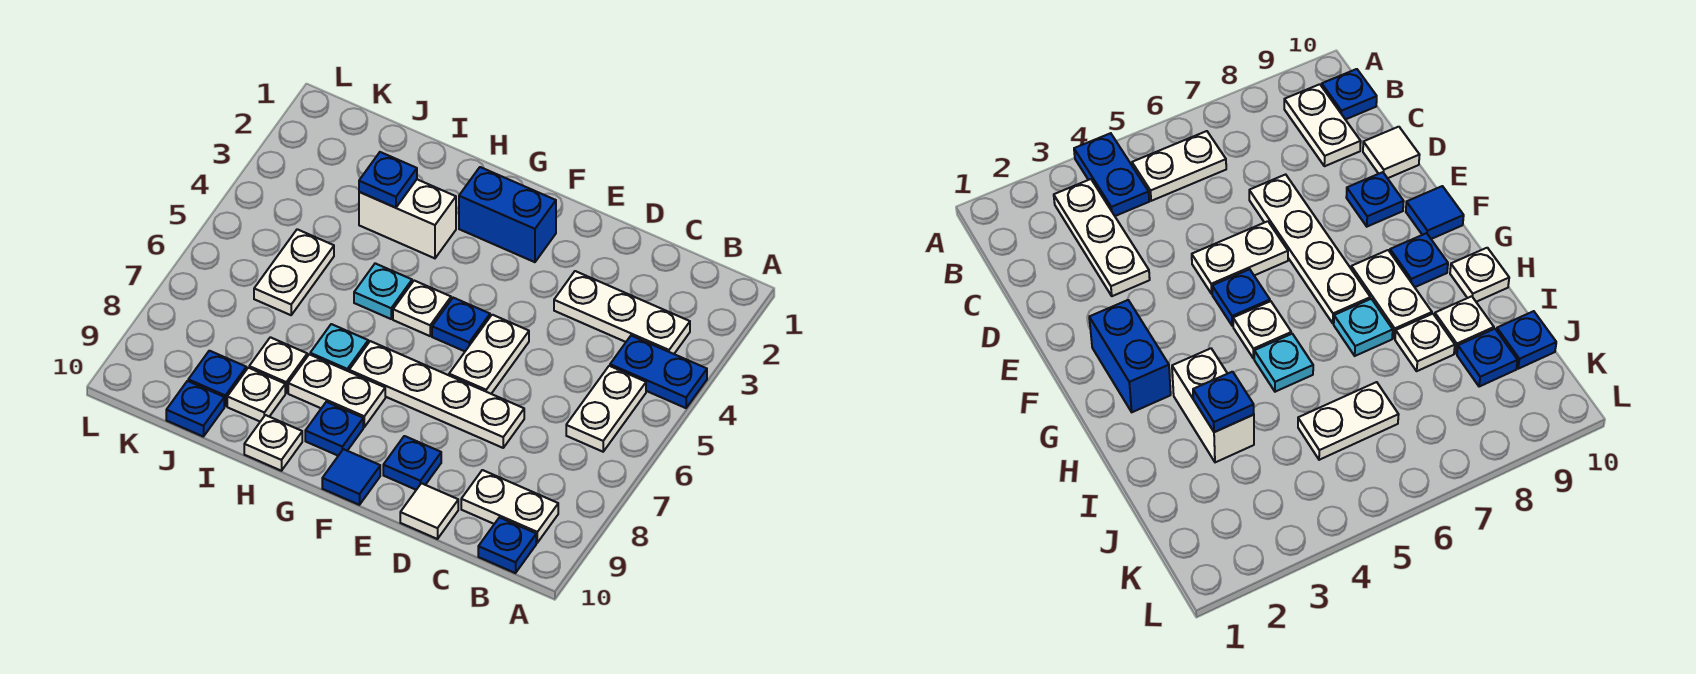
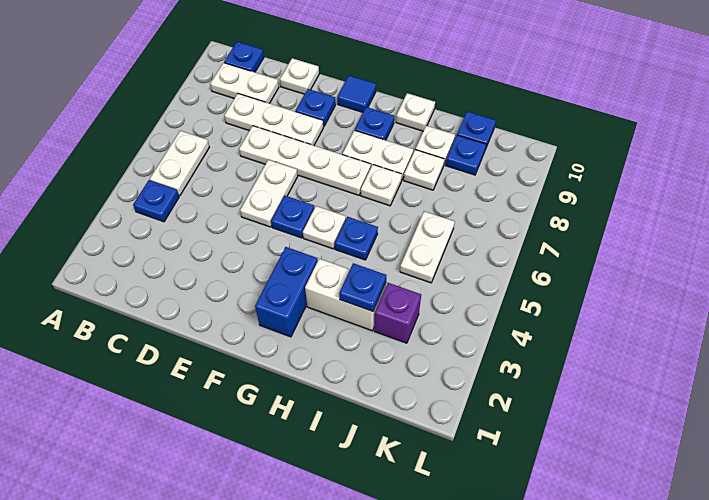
blue plate A4:B4 level 1 -> blue plate B4 level 1
white plate B3:D3 level 1 -> white plate C8:E8 level 1
white tile D10 level 1 -> white plate D10 level 1
blue brick F2:G2 level 1 -> blue brick G2:G3 level 1
cyan plate H5 level 1 -> blue plate H5 level 1
cyan plate H7 level 1 -> white plate H7 level 1
none -> purple brick J3 level 1

